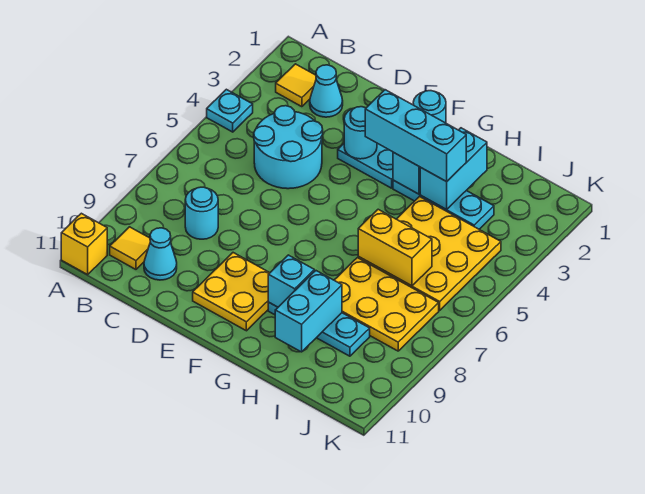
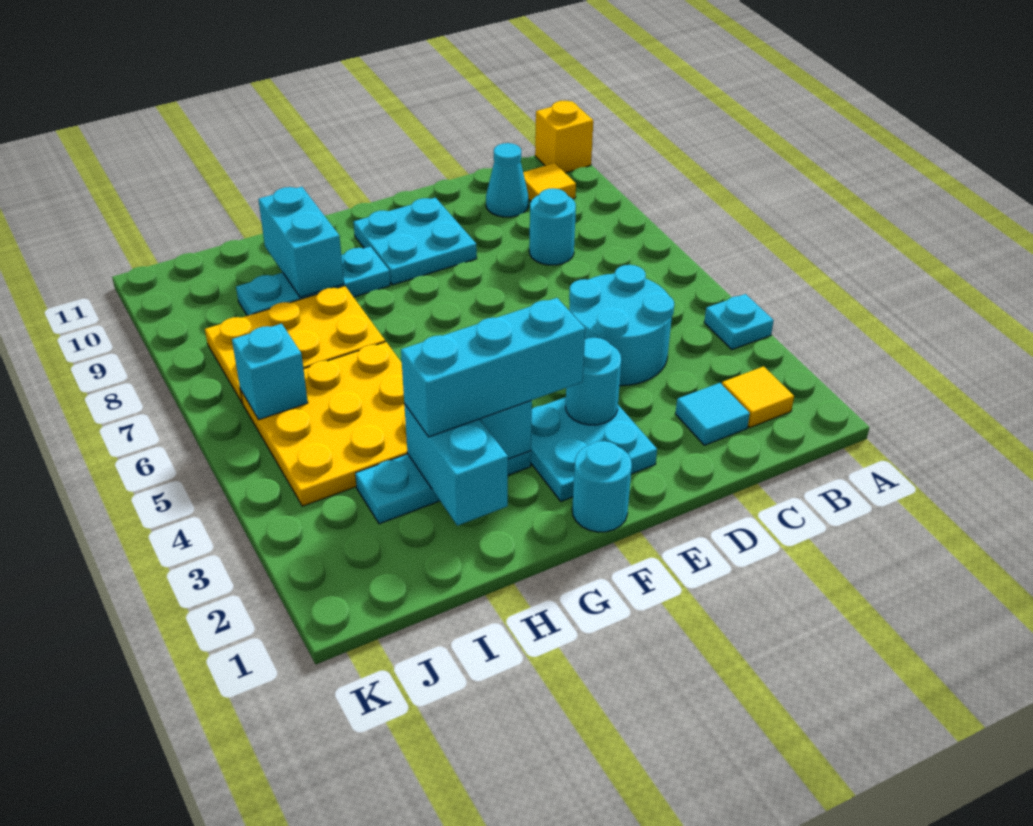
cyan cone C2 level 1 -> cyan tile C2 level 1
yellow plate E9:F10 level 1 -> cyan plate E9:F10 level 1
cyan brick G9 level 2 -> cyan brick J6 level 2
yellow brick H6:I6 level 2 -> none

